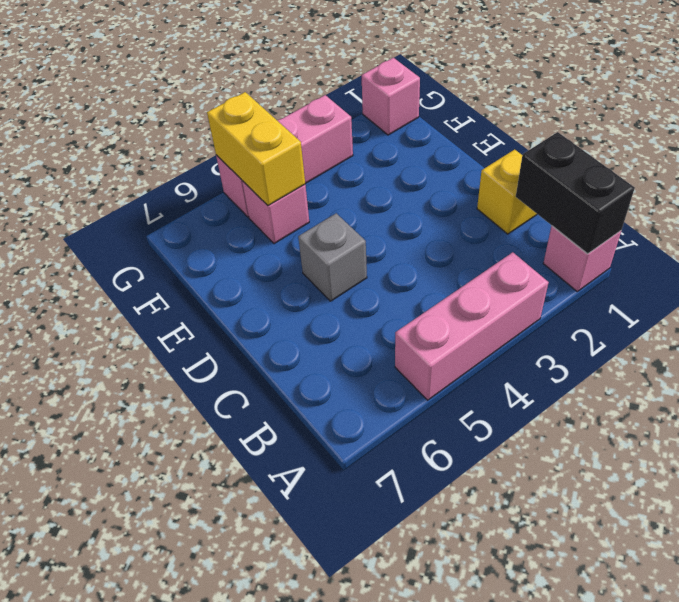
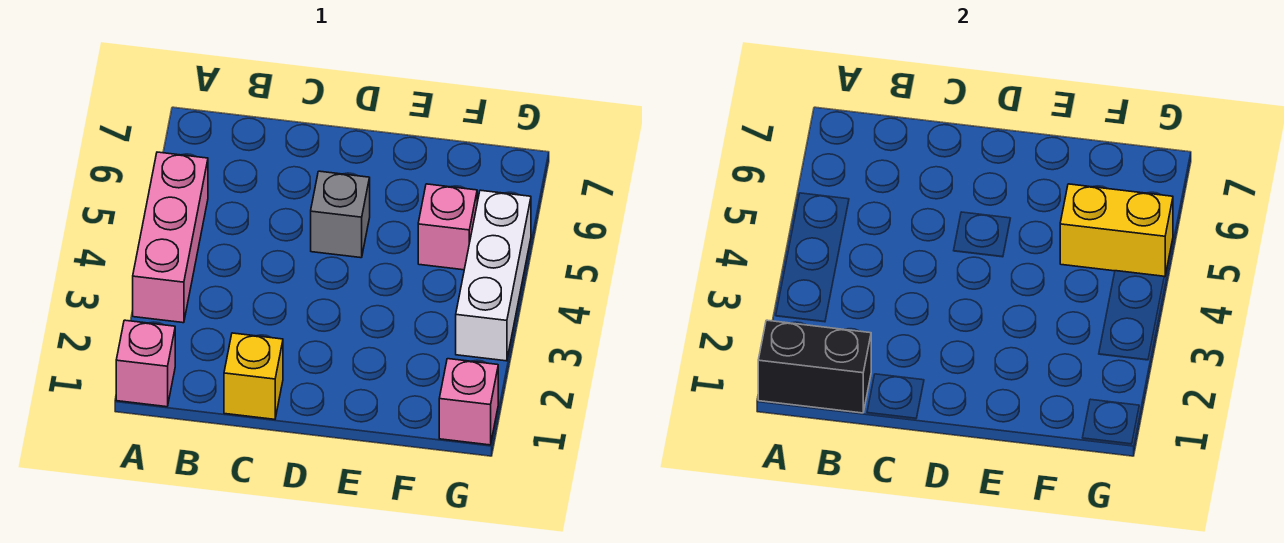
pink brick G3:G5 level 1 -> white brick G3:G5 level 1

